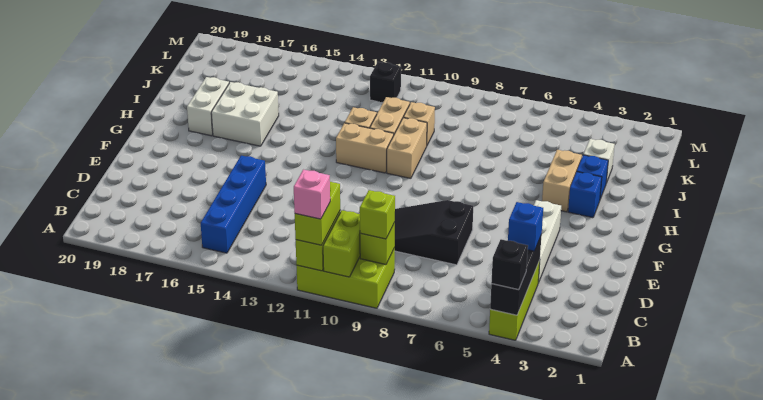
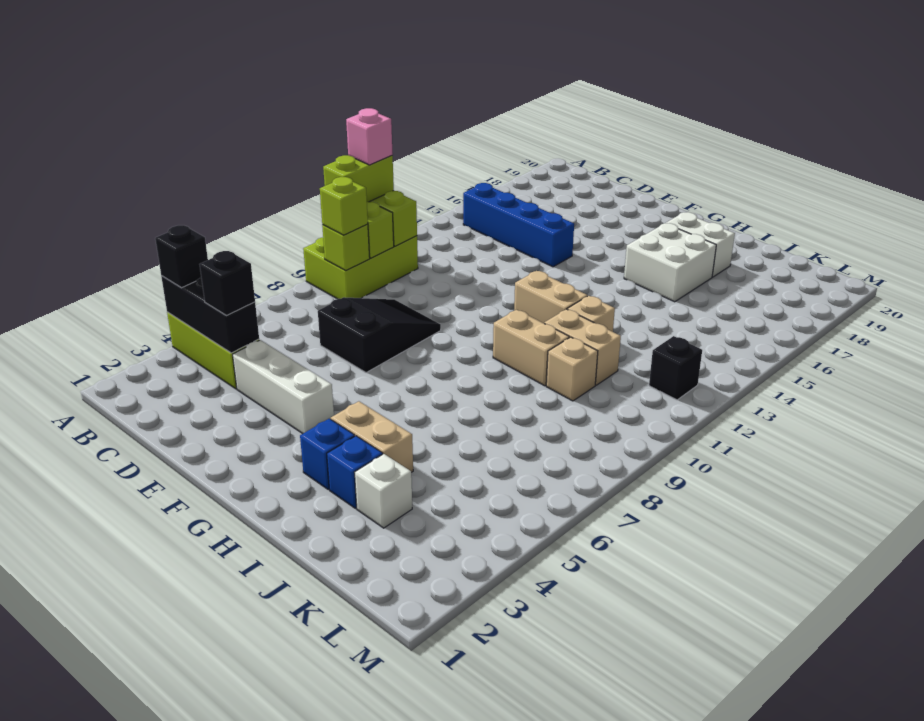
lime brick A11:B11 level 3 -> lime brick A10:A11 level 3
blue brick C4 level 3 -> black brick C4 level 3
tan brick H11:H12 level 1 -> tan brick G12:H12 level 1

